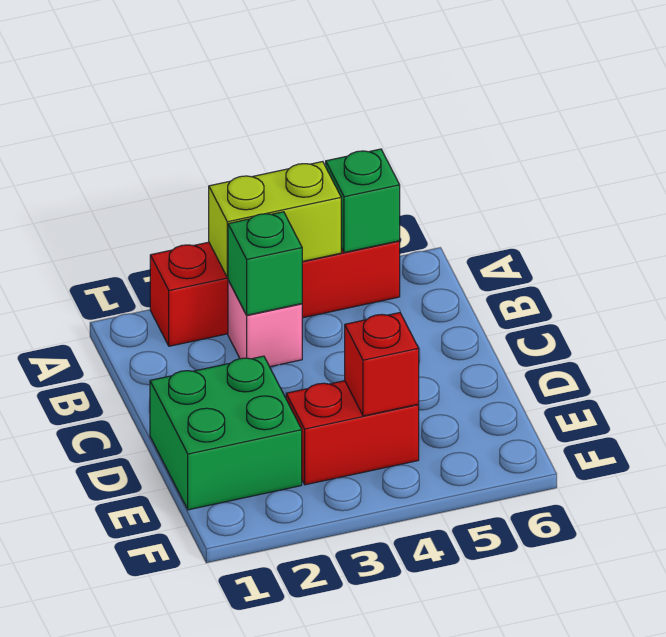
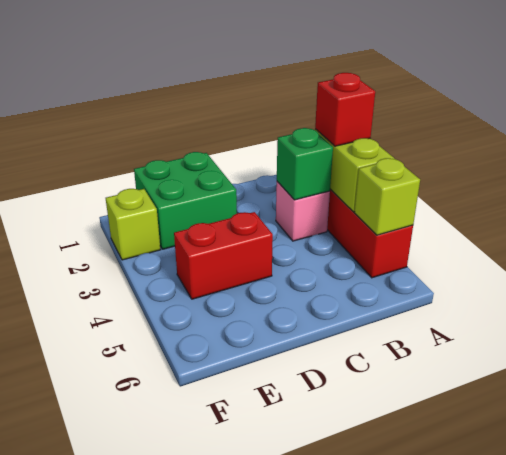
green brick A5 level 2 -> lime brick A5 level 2
red brick E3:E4 level 1 -> red brick D4:E4 level 1
red brick E4 level 2 -> red brick A3 level 3
none -> lime brick F2 level 1

